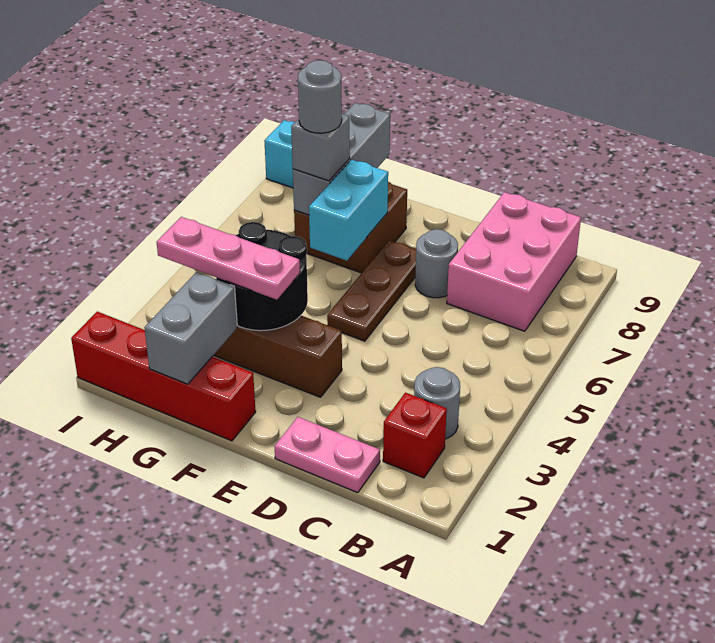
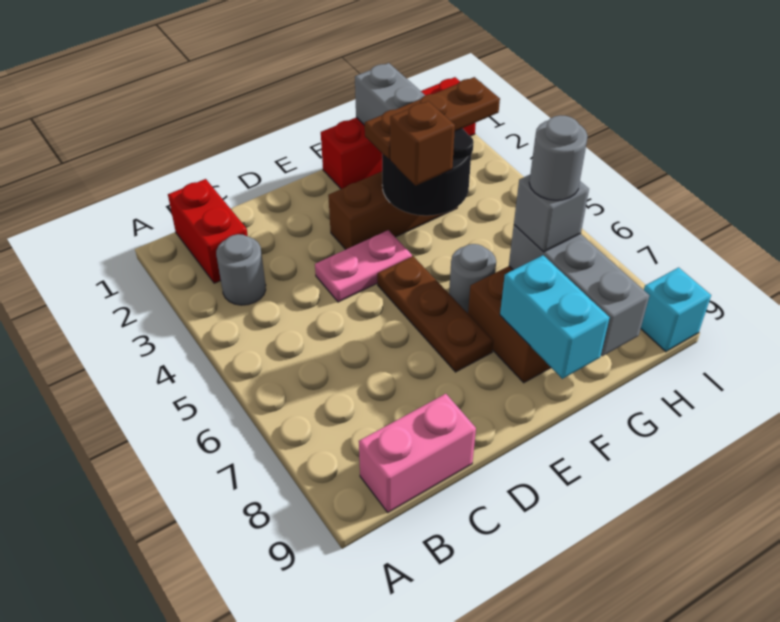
red brick B2 level 1 -> red brick B1:B2 level 1
pink brick B7:C9 level 1 -> pink brick B9:C9 level 1
pink plate C1:D1 level 1 -> pink plate D4:E4 level 1
grey round brick D7 level 1 -> grey round brick F6 level 1
pink plate F3:H3 level 3 -> brown plate F3:H3 level 3
none -> brown brick F4 level 3
cyan brick F6:F7 level 2 -> cyan brick F8:F9 level 2

